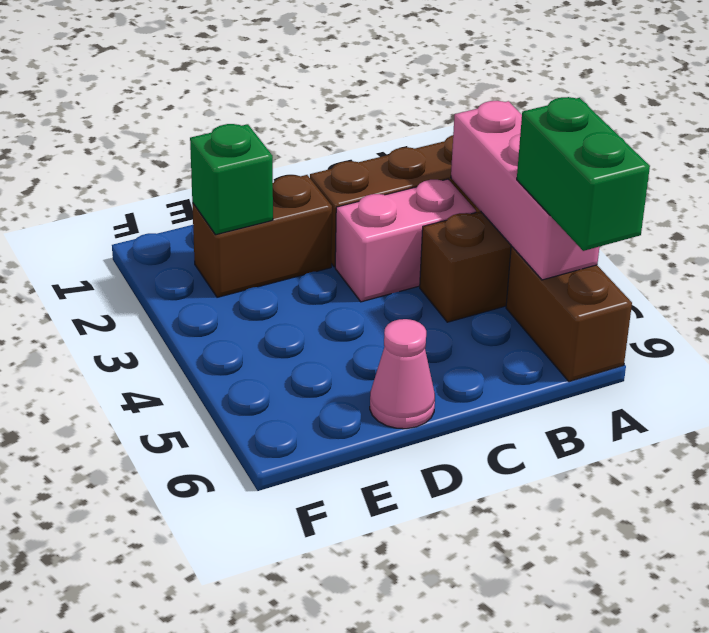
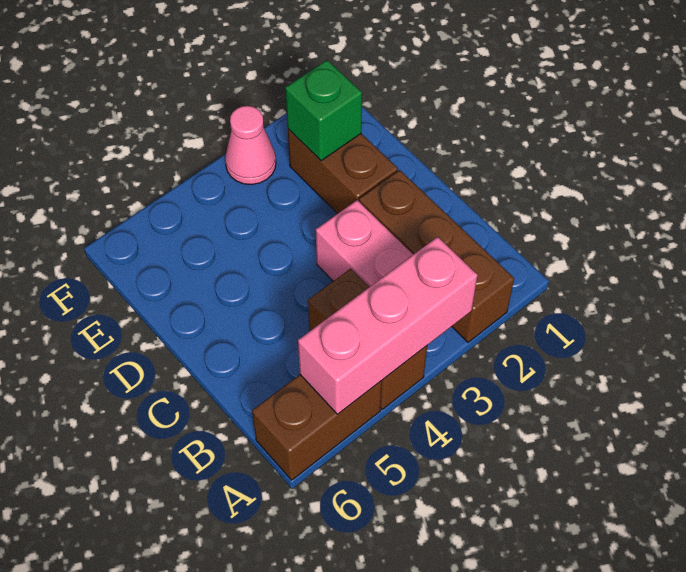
green brick A5:A6 level 3 -> none
pink cone D6 level 1 -> pink cone F3 level 1

